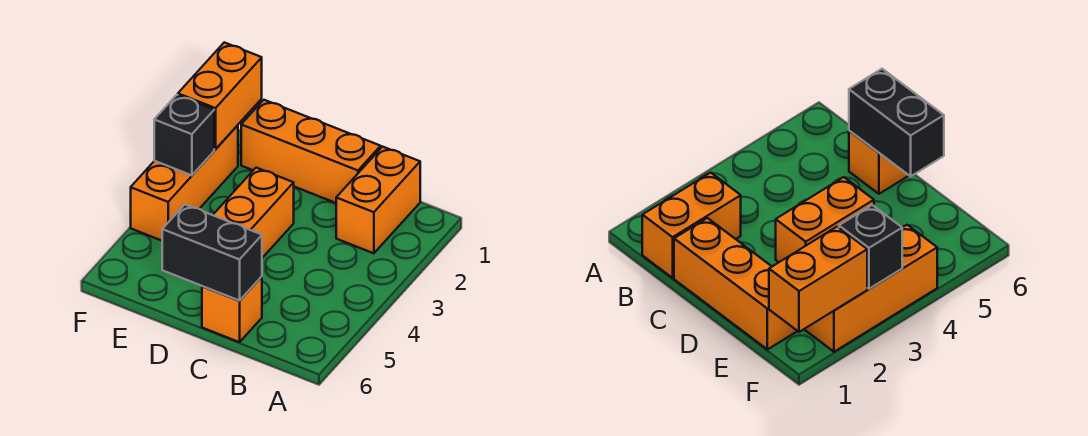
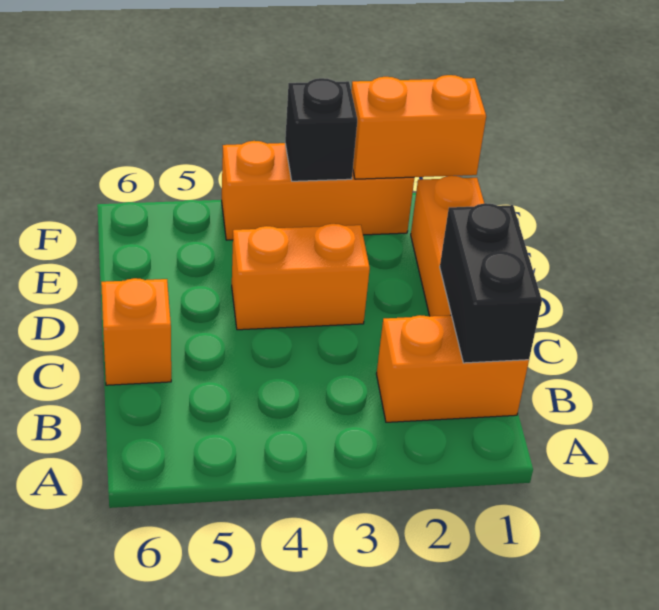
black brick C6:D6 level 2 -> black brick B1:C1 level 2

